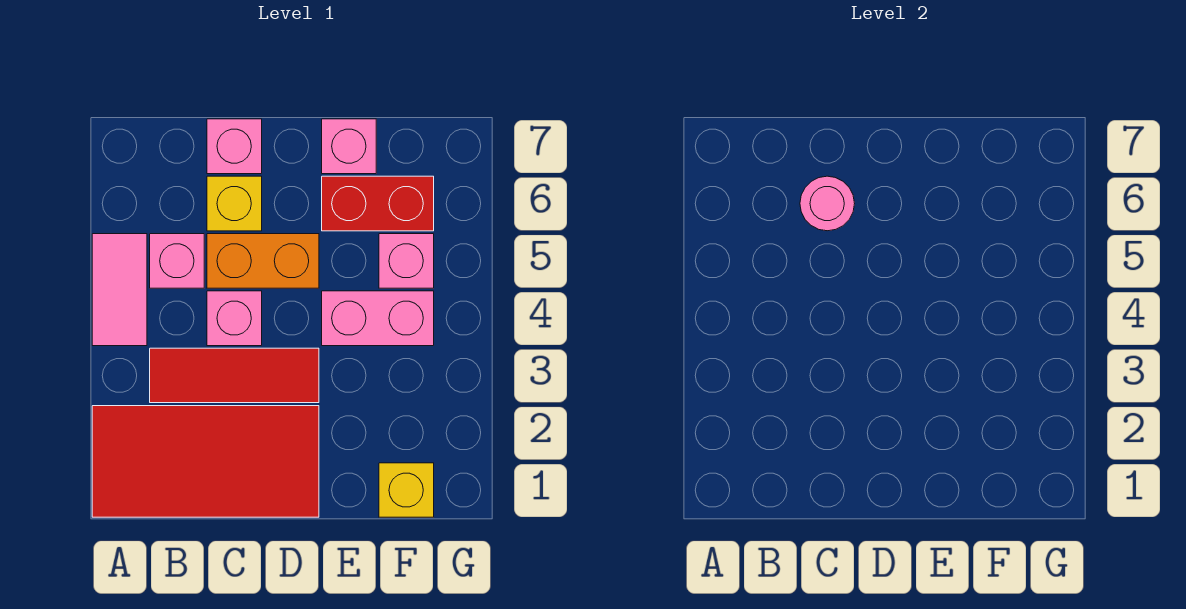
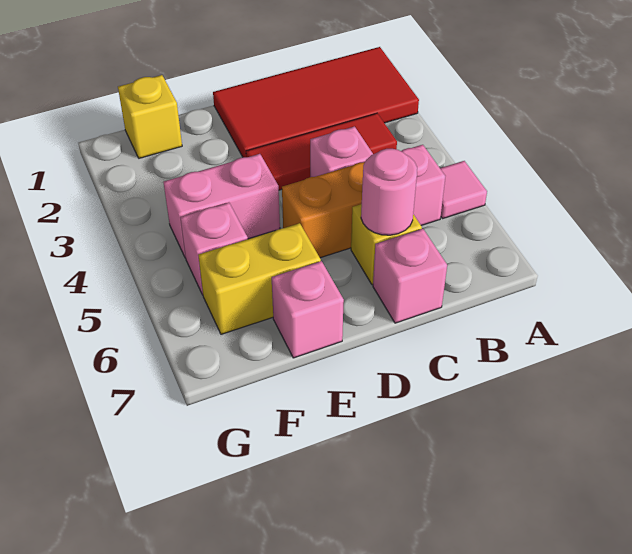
pink tile A4:A5 level 1 -> pink tile A5 level 1
red brick E6:F6 level 1 -> yellow brick E6:F6 level 1

